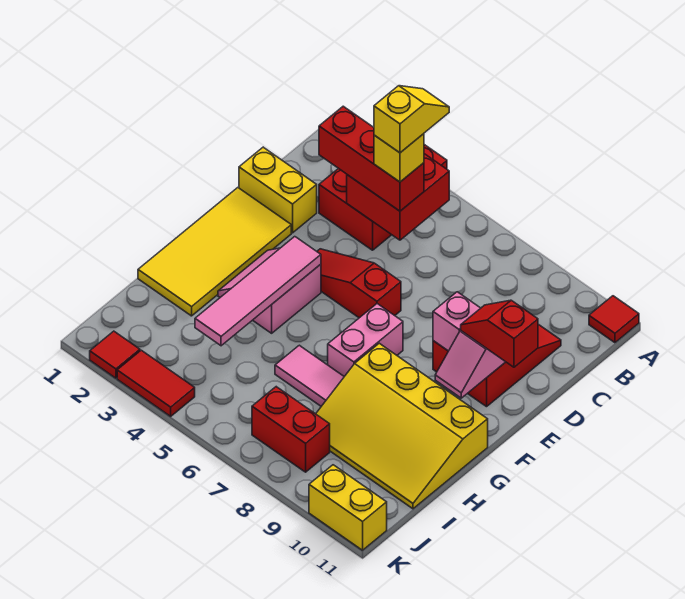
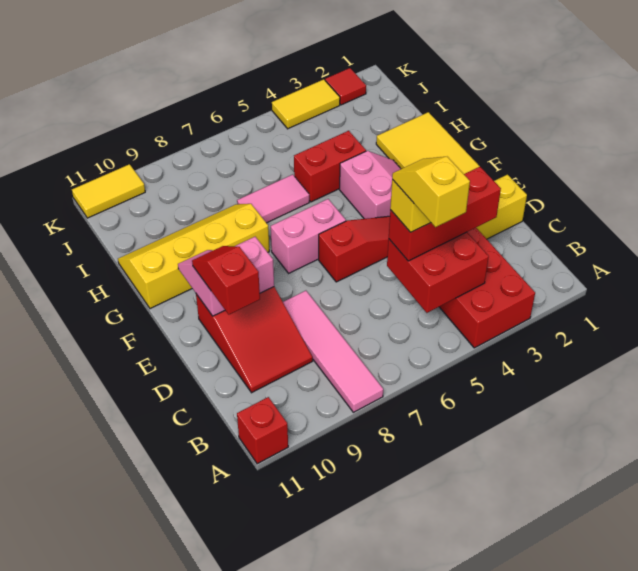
red tile A11 level 1 -> red brick A11 level 1
yellow slope B5:C5 level 5 top C -> yellow slope B5:C5 level 5 top B
red slope E10:E11 level 3 top 11 -> red slope D10:E10 level 3 top D
pink tile F4:I4 level 2 -> pink tile A8:D8 level 1
pink brick F7:G7 level 1 -> pink brick F6:F7 level 1
yellow slope G8:I11 level 1 top G -> yellow slope G8:H11 level 1 top G
red brick J7:J8 level 1 -> red brick H4:H5 level 1
red tile K3:K4 level 1 -> yellow tile K3:K4 level 1
yellow brick K10:K11 level 1 -> yellow tile K10:K11 level 1

